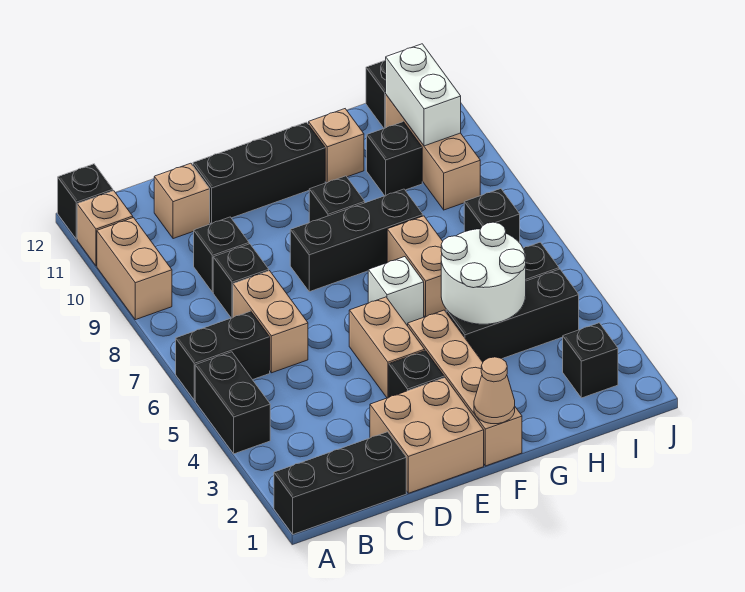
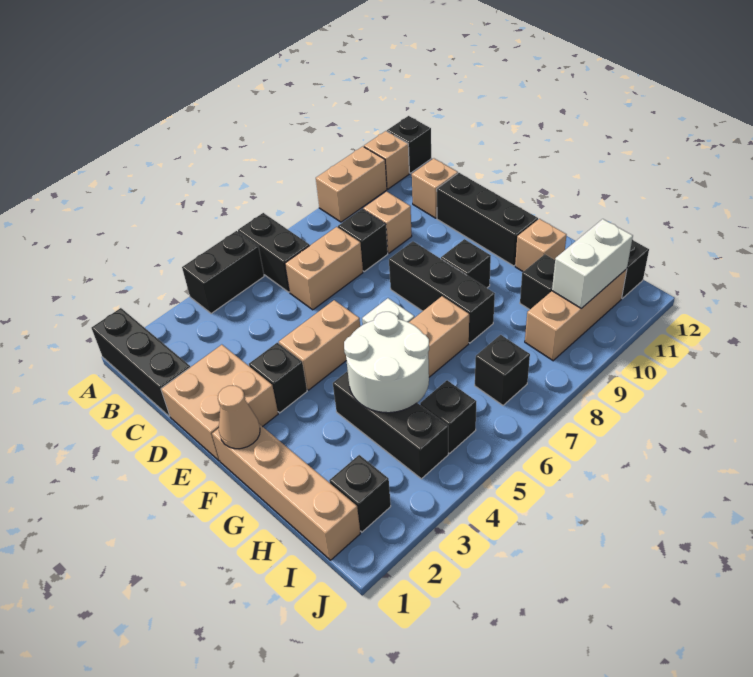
black brick C9 level 1 -> tan brick C9 level 1
tan brick F1:F4 level 1 -> tan brick F1:I1 level 1

